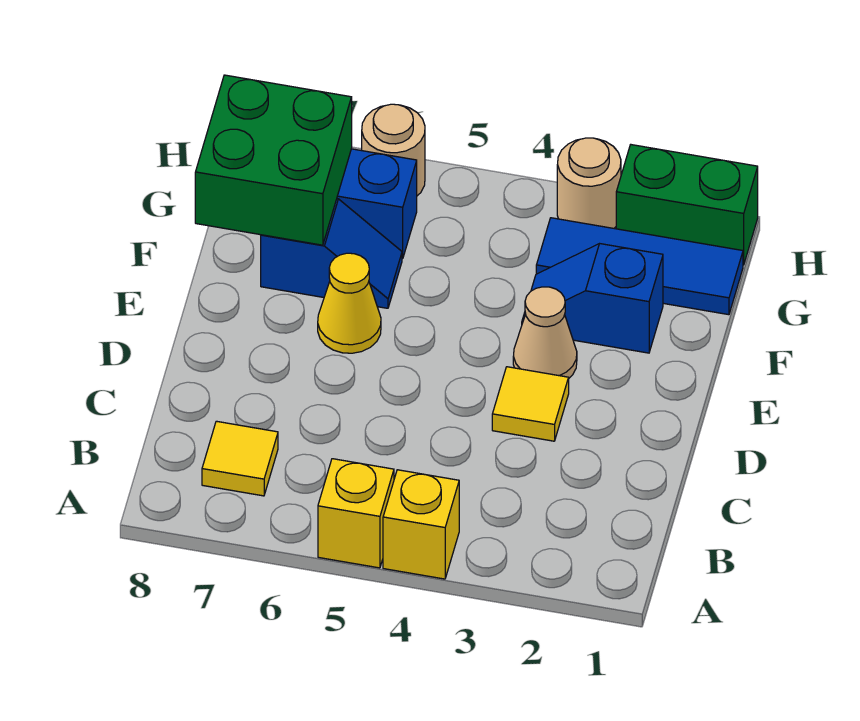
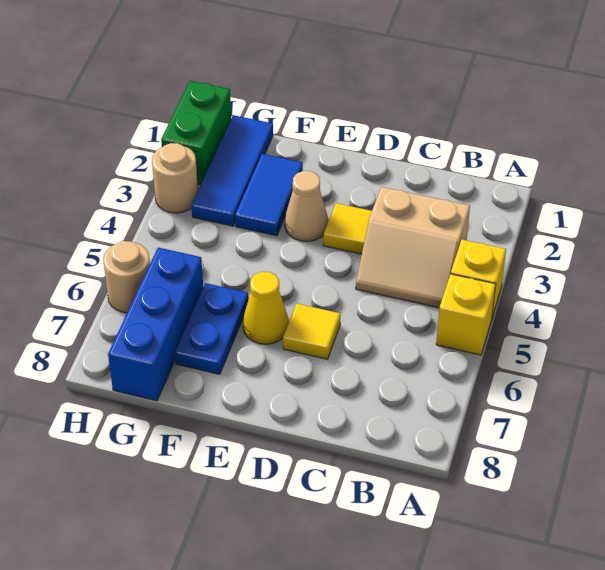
none -> tan slope B3:C4 level 1 top 3
yellow tile B7 level 1 -> yellow tile D6 level 1
blue slope F2:F3 level 1 top 2 -> blue tile F2:F3 level 1
blue slope F6:F7 level 1 top 7 -> blue plate F6:F7 level 1
green brick F7:G8 level 2 -> none

